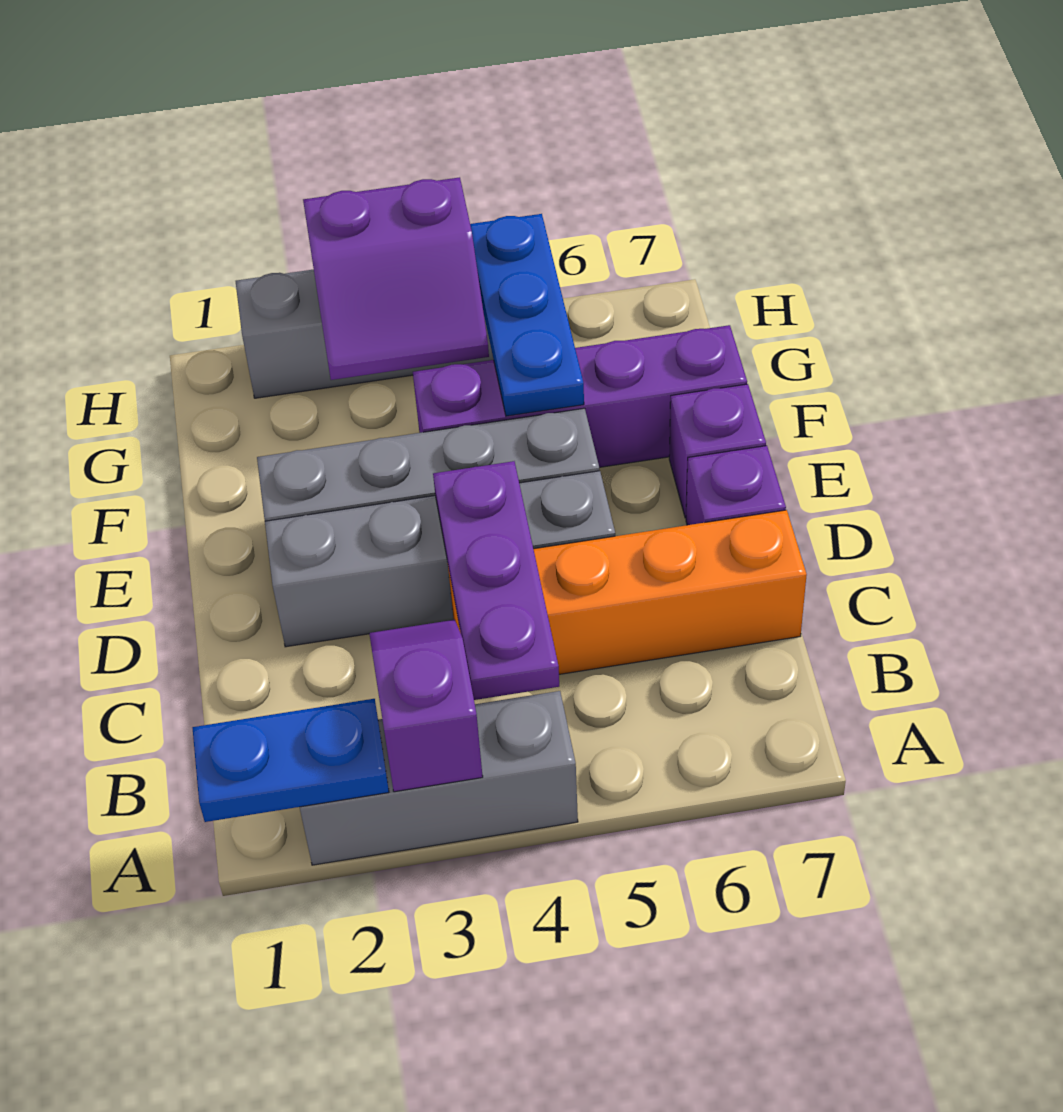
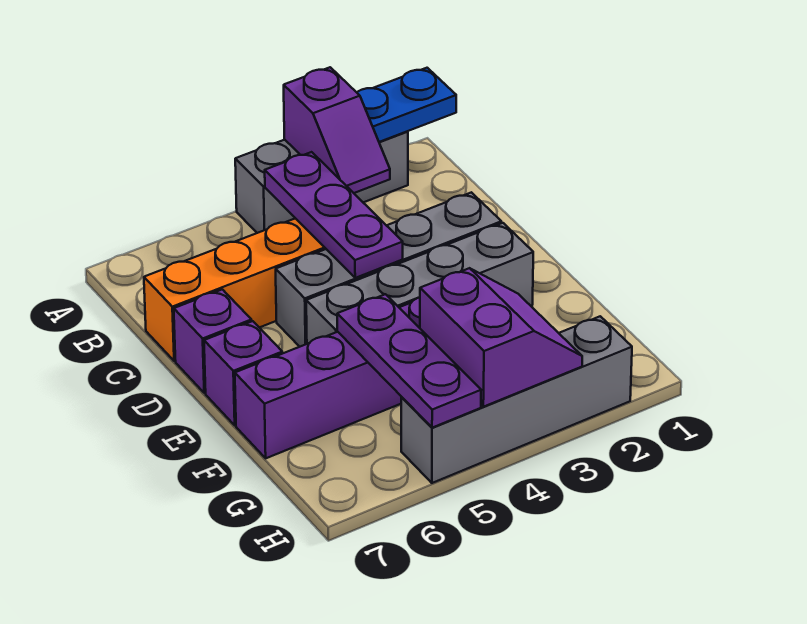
blue plate F5:H5 level 2 -> purple plate F5:H5 level 2
purple slope G3:H4 level 2 top H -> purple slope G3:H4 level 2 top 4

